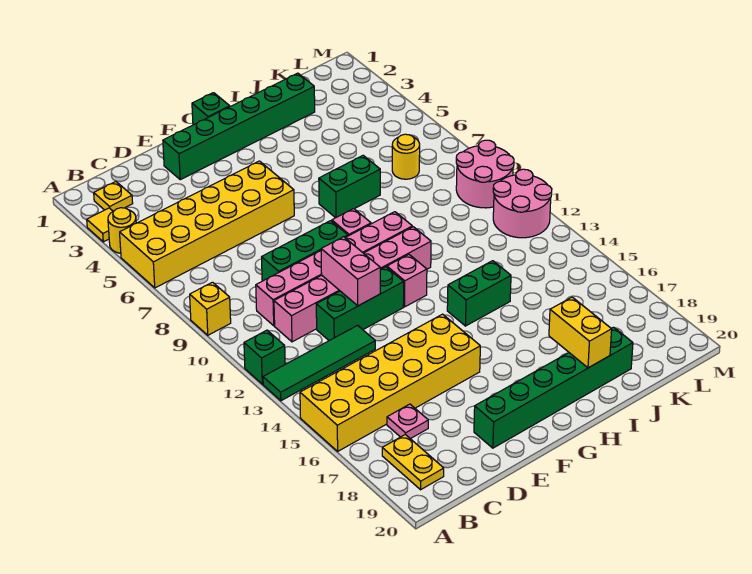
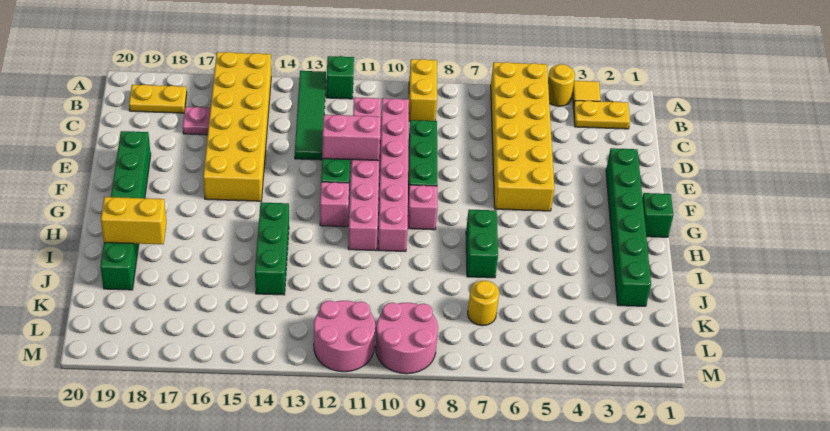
yellow brick A9 level 1 -> yellow brick A9:B9 level 1
yellow plate B2 level 1 -> yellow plate B2:B3 level 1
green brick H14:I14 level 1 -> green brick H14:J14 level 1

